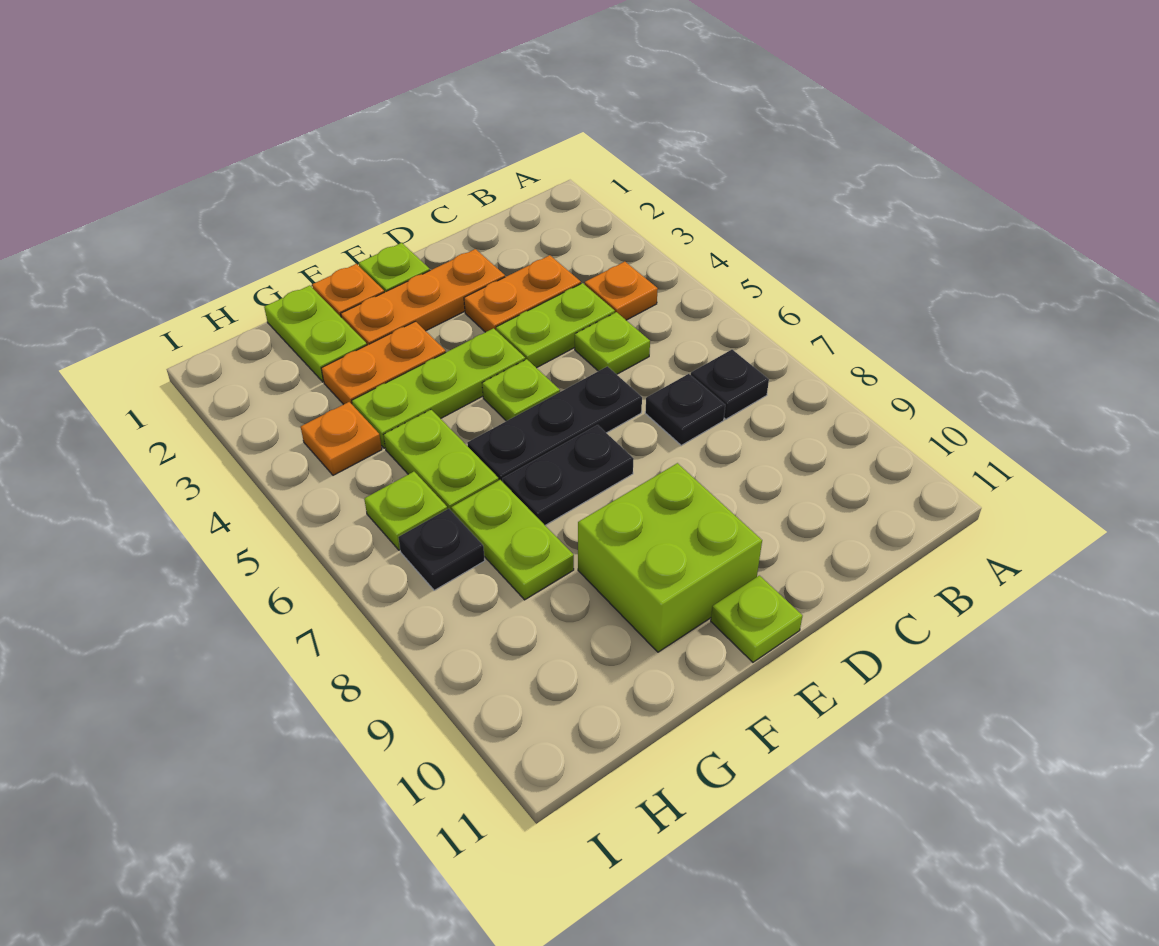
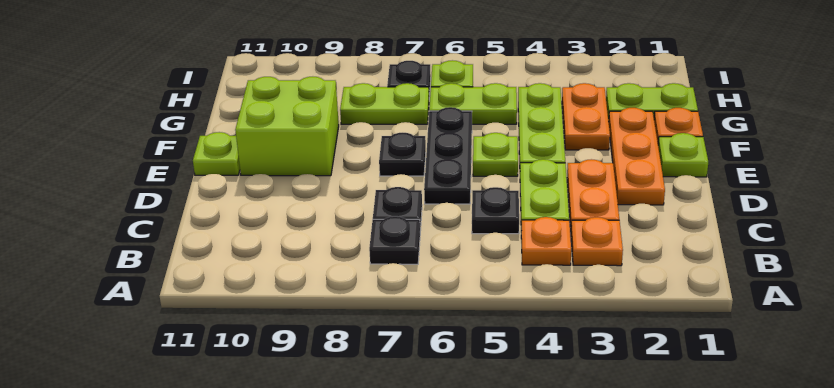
lime plate C5 level 1 -> black plate C5 level 1
black plate E7:F7 level 1 -> black plate E7 level 1
orange plate H4 level 1 -> orange plate B3 level 1

